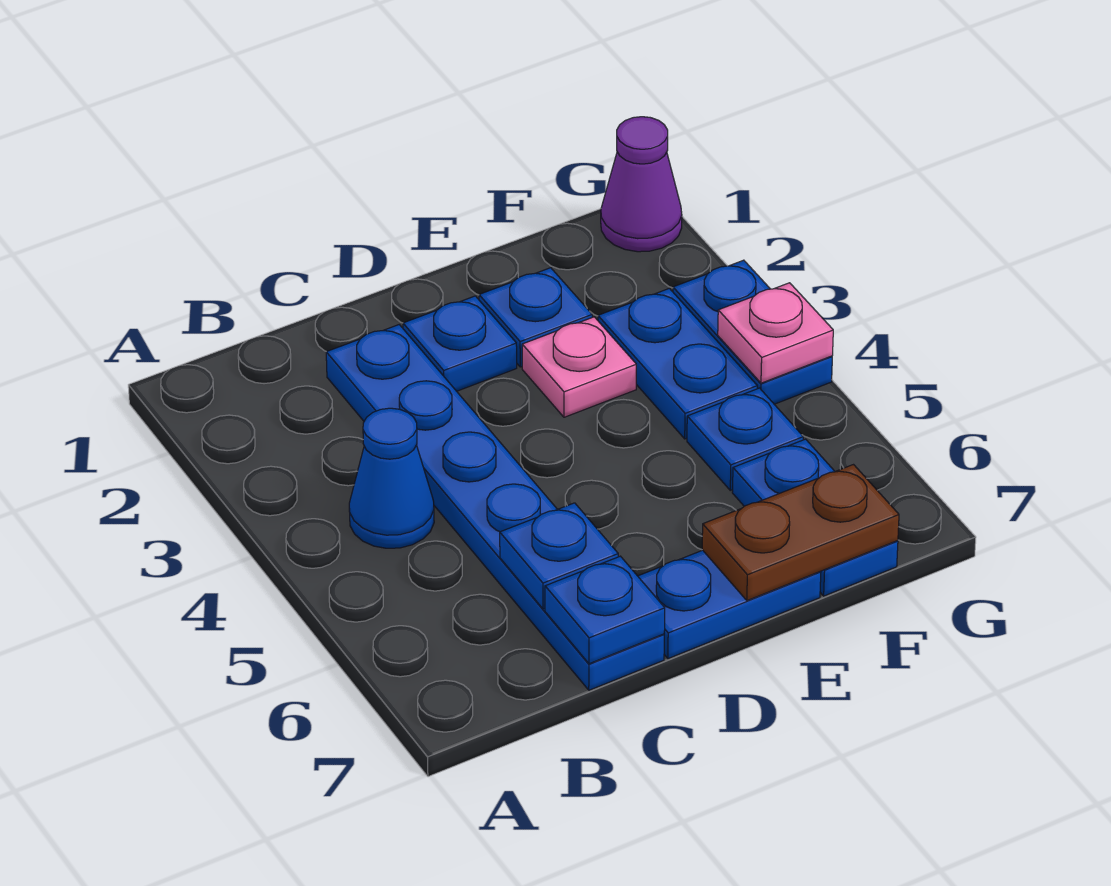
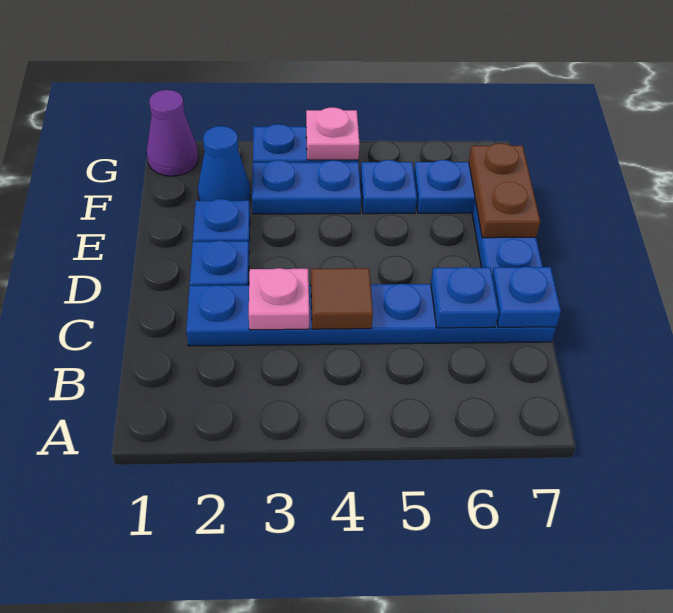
blue cone B4 level 1 -> blue cone F2 level 1
none -> brown tile C4 level 2
pink plate E3 level 1 -> pink plate C3 level 2

